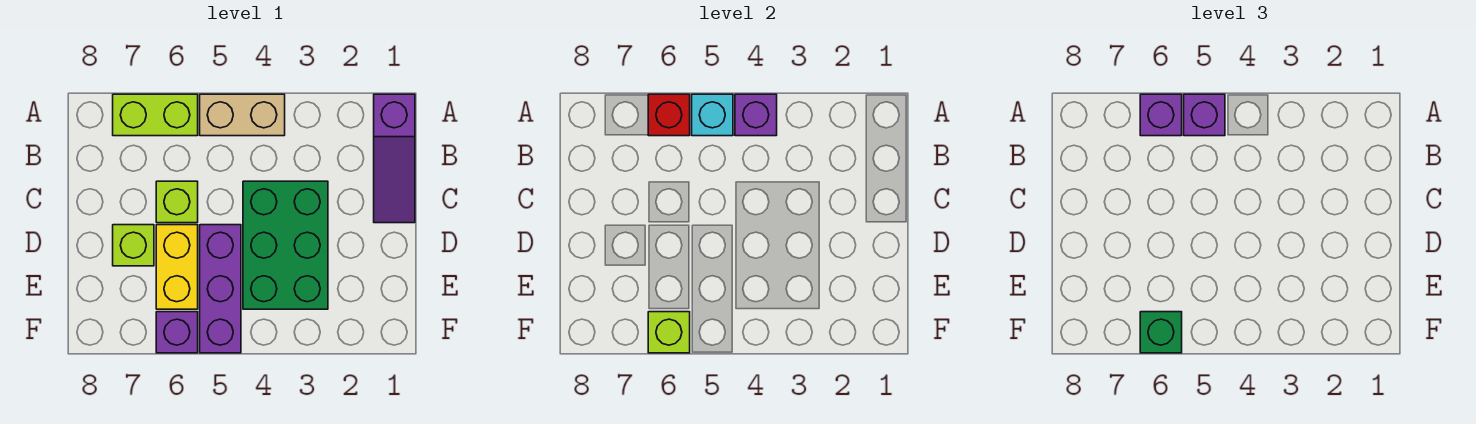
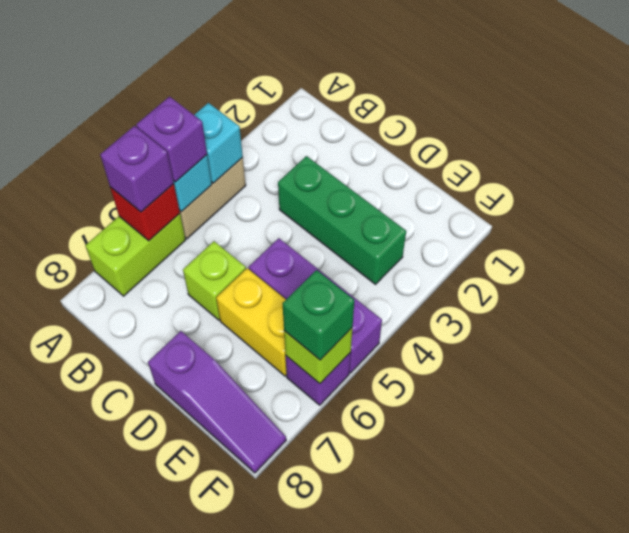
purple slope A1:C1 level 1 top A -> purple slope D8:F8 level 1 top D
purple brick A4 level 2 -> cyan brick A4 level 2
green brick C3:E4 level 1 -> green brick C3:E3 level 1
lime brick D7 level 1 -> none

